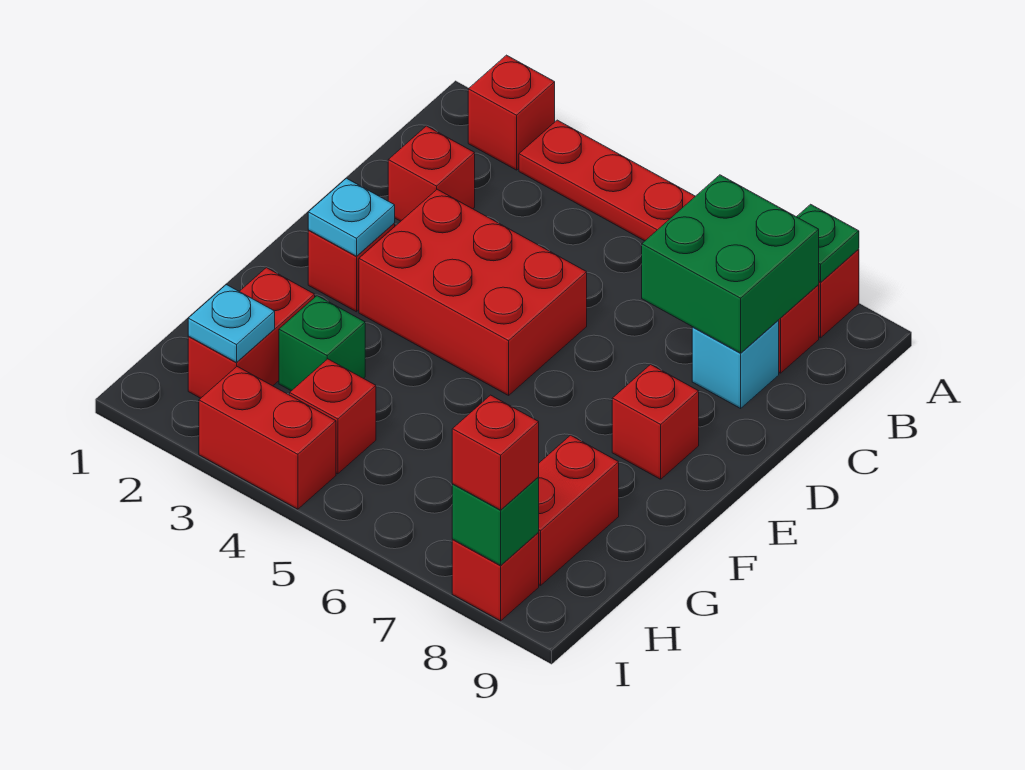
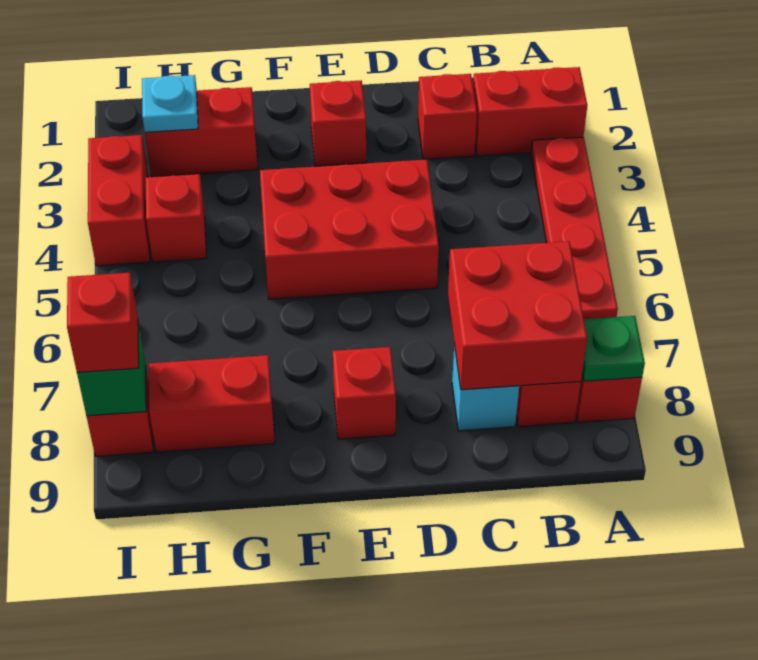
red brick A2 level 1 -> red brick A2:B2 level 1
green brick B7:C8 level 2 -> red brick B7:C8 level 2
red brick D3:E5 level 1 -> red brick D4:F5 level 1
cyan plate E2 level 2 -> none
green brick G3 level 1 -> none

